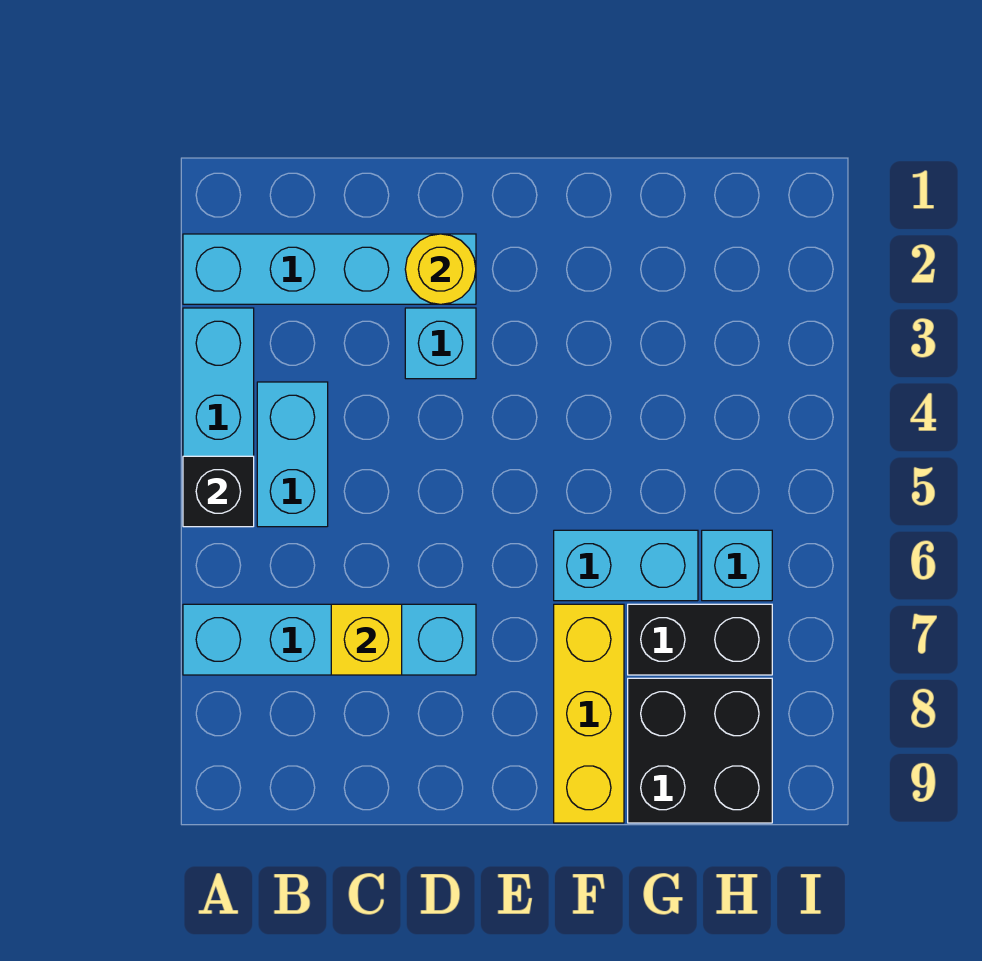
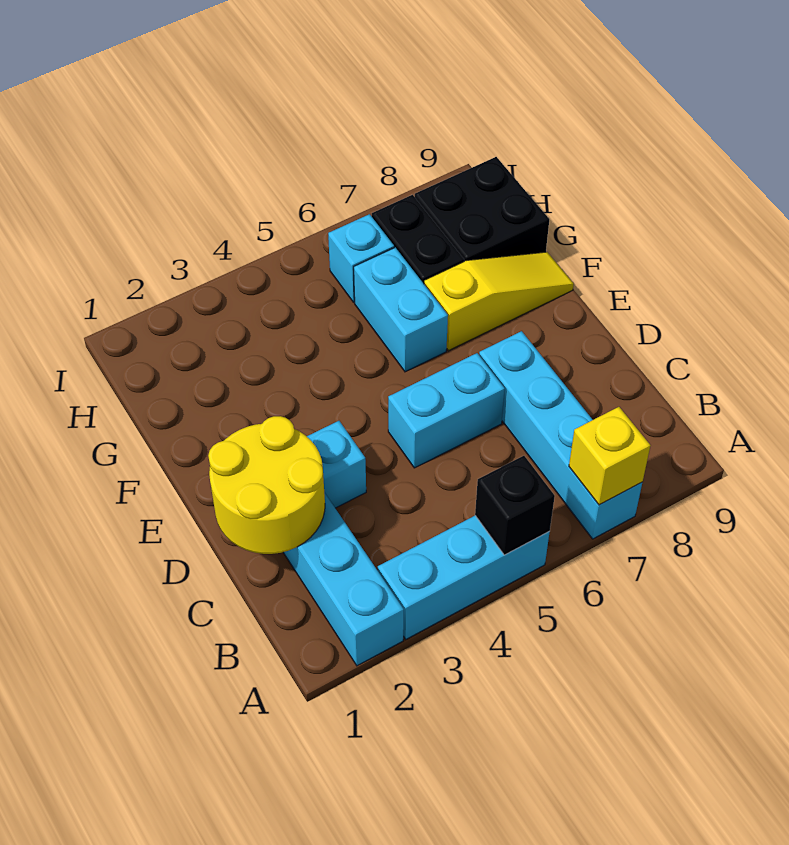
cyan brick B4:B5 level 1 -> cyan brick D5:D6 level 1
yellow brick C7 level 2 -> yellow brick A7 level 2
yellow round brick D2 level 2 -> yellow round brick C1:D2 level 2
yellow brick F7:F9 level 1 -> yellow slope F7:F9 level 1 top 7

